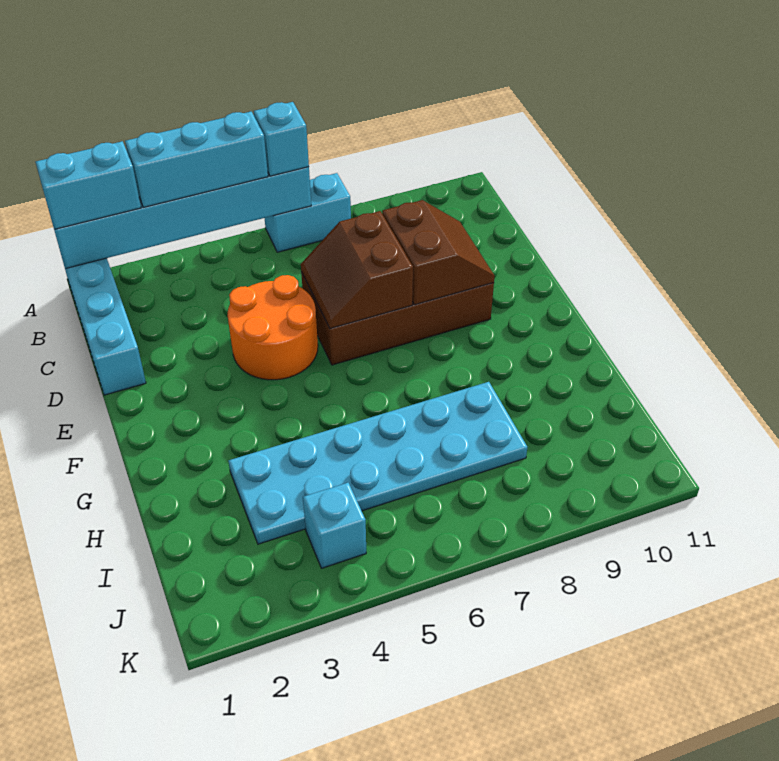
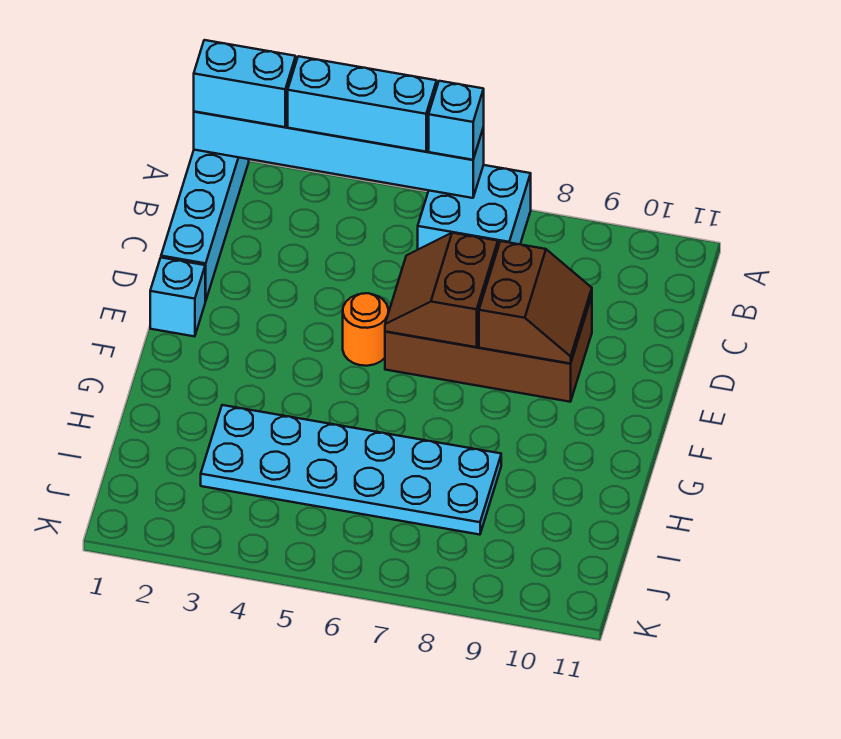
cyan brick A6:A7 level 1 -> cyan brick A6:B7 level 1
orange round brick D4:E5 level 1 -> orange round brick E5 level 1
cyan brick J4 level 1 -> cyan brick E1 level 1

